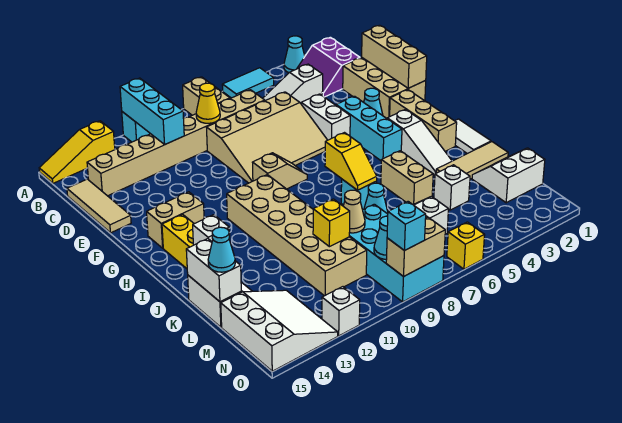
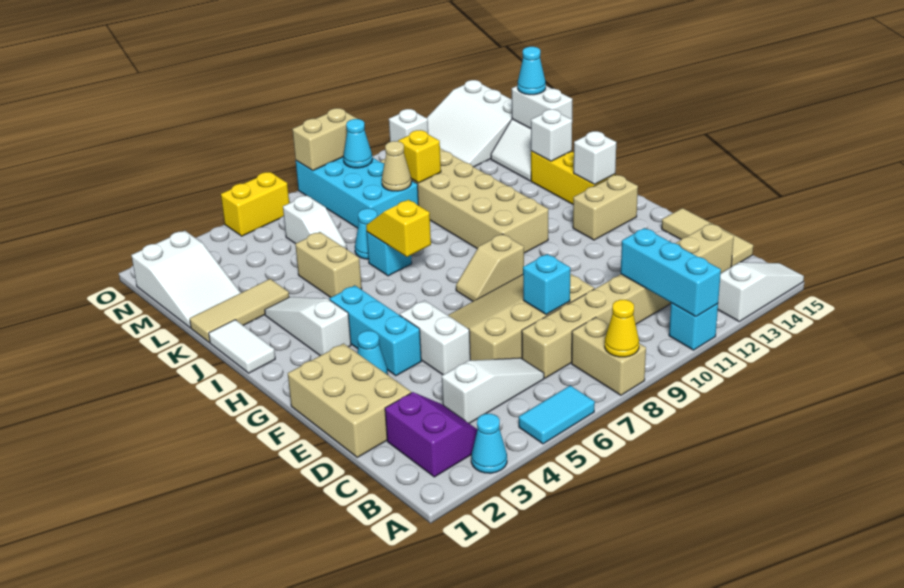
yellow slope A13:A15 level 1 top 13 -> white slope A13:A15 level 1 top 13
yellow cone C9 level 2 -> yellow cone A8 level 2
tan brick D1:F1 level 2 -> none
tan brick G2:I2 level 1 -> none
white slope L1:M2 level 1 top M -> white slope L1:N2 level 1 top N
white brick L4 level 1 -> white brick H14 level 2
yellow brick O6 level 1 -> yellow brick O5:O6 level 1
cyan brick O9 level 3 -> cyan brick D8 level 2

